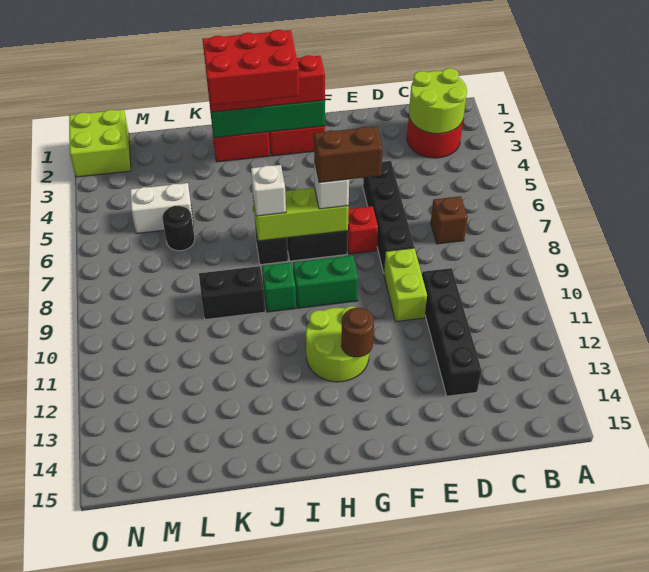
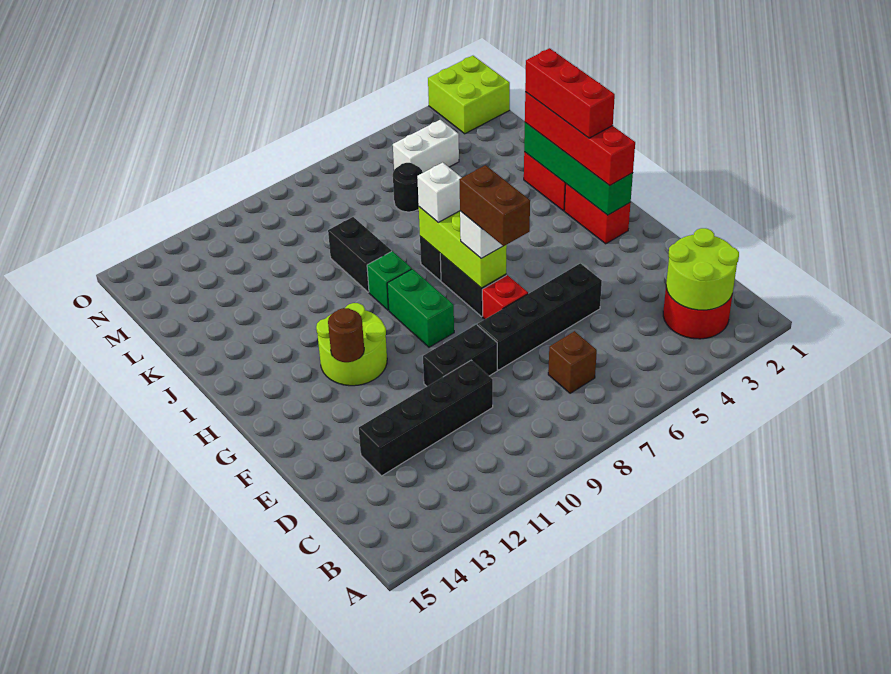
lime brick E9:E10 level 1 -> black brick E9:E10 level 1
red brick H2:J3 level 4 -> red brick H2:J2 level 4
white brick L5:M5 level 1 -> white brick M4:M5 level 1

